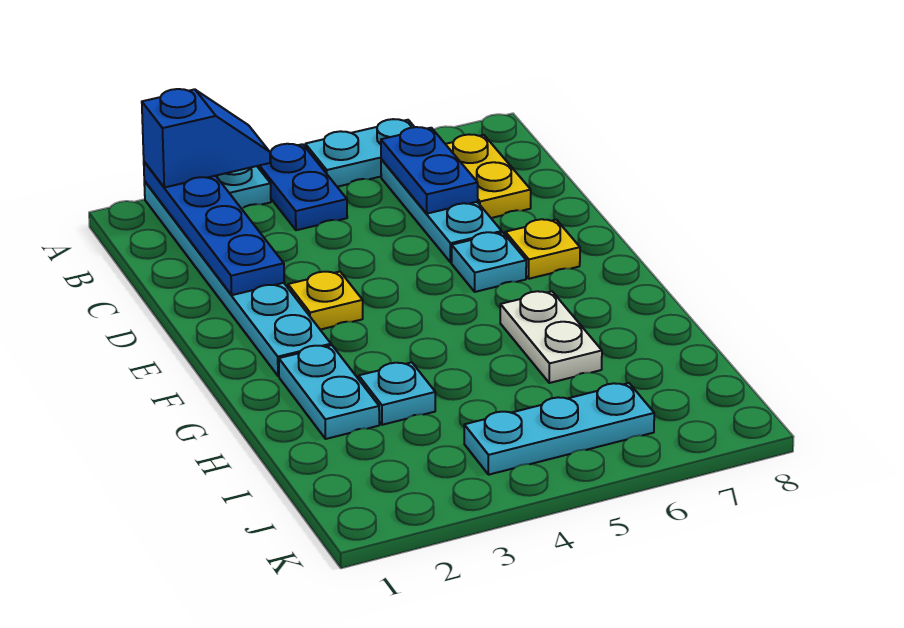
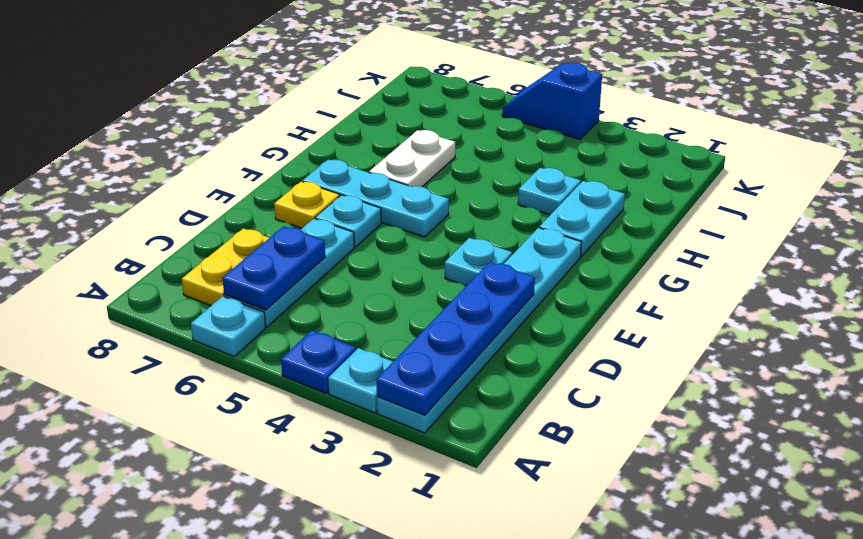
blue slope A2:A3 level 3 top 2 -> blue slope K4:K5 level 1 top 4
blue plate A4:B4 level 1 -> blue plate A4 level 1
cyan plate A5:A6 level 1 -> cyan plate A6 level 1
yellow plate E3 level 1 -> cyan plate E3 level 1
cyan plate J4:J6 level 1 -> cyan plate F5:F7 level 1

